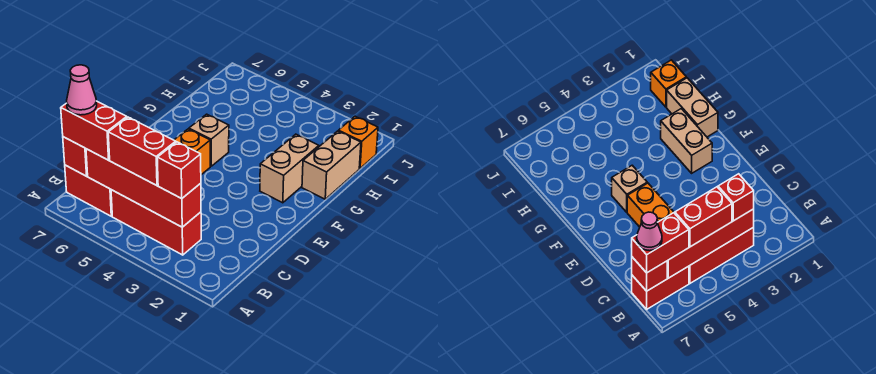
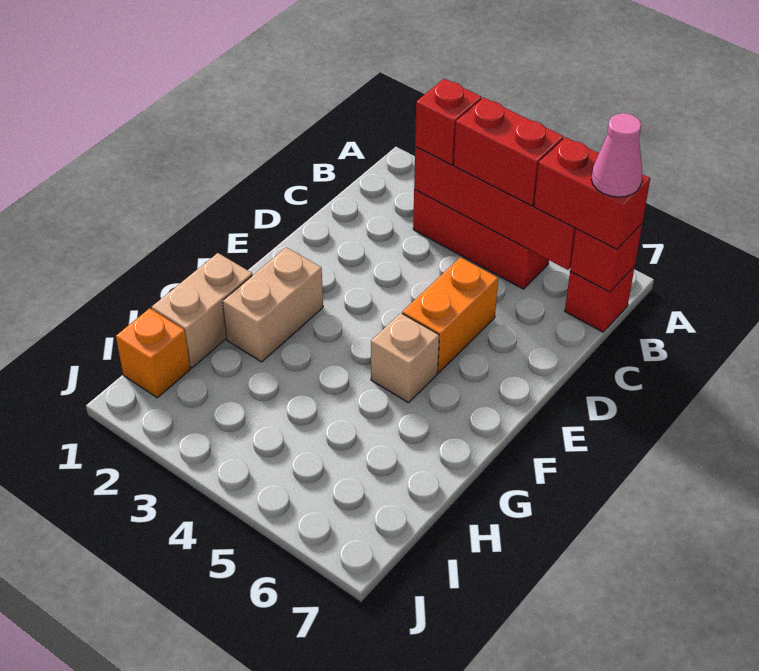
red brick B6:B7 level 1 -> red brick B7 level 1

